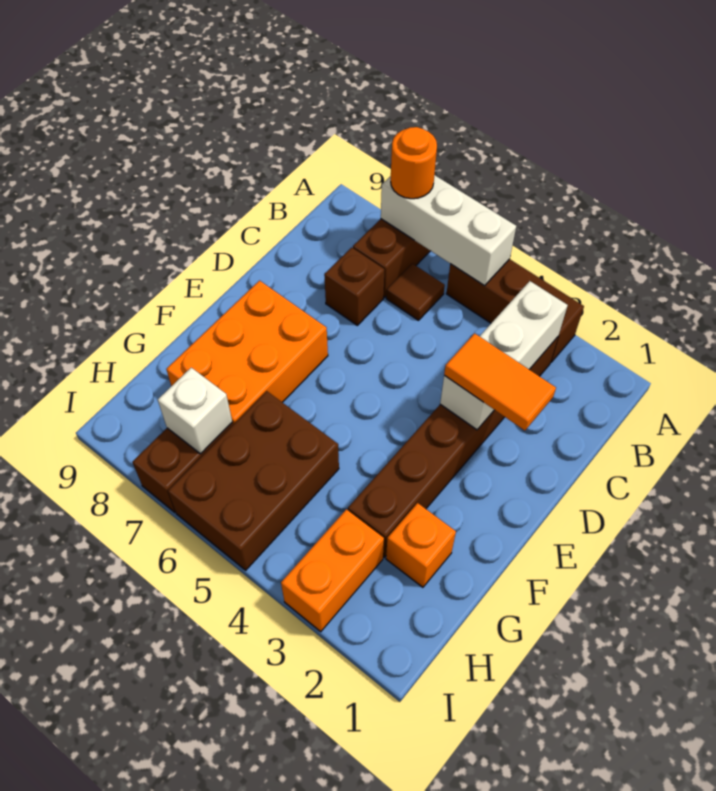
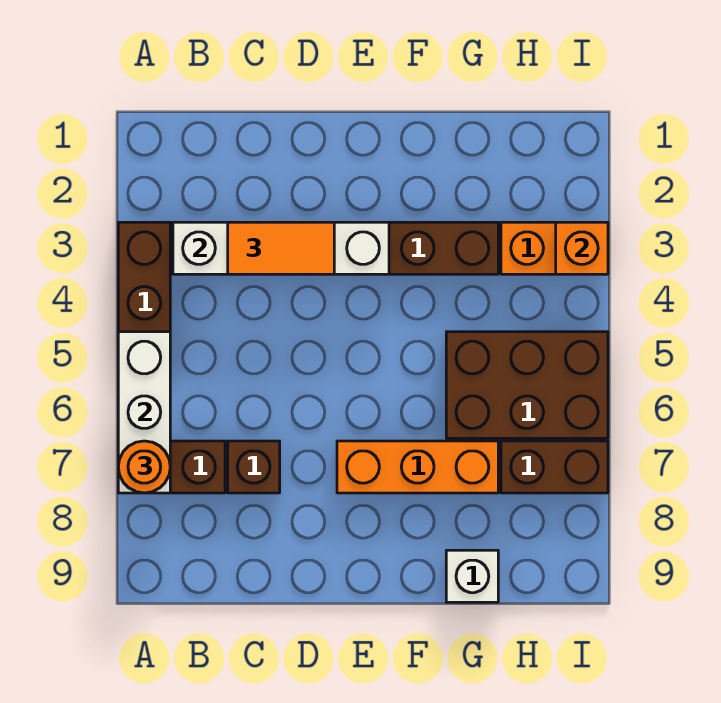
white brick B3:D3 level 2 -> white brick B3:E3 level 2
brown tile B6 level 1 -> none
orange tile D2:D3 level 3 -> orange tile C3:D3 level 3
orange brick E7:G8 level 1 -> orange brick E7:G7 level 1
orange brick G2 level 1 -> orange brick I3 level 2
white brick H7 level 2 -> white brick G9 level 1

